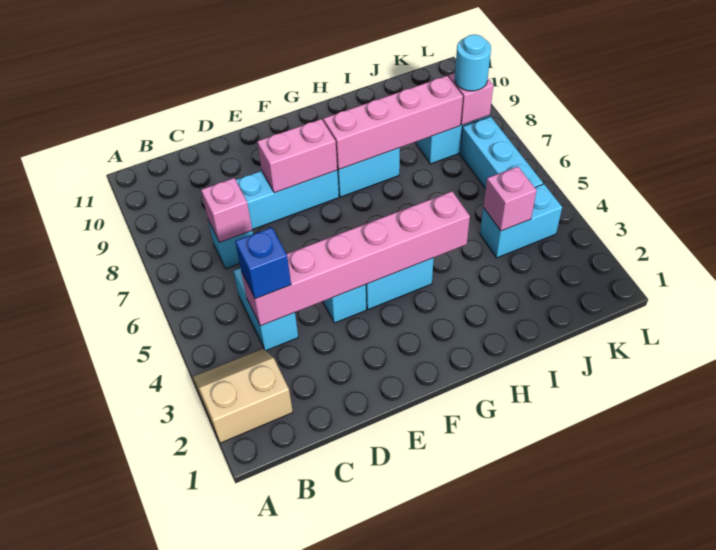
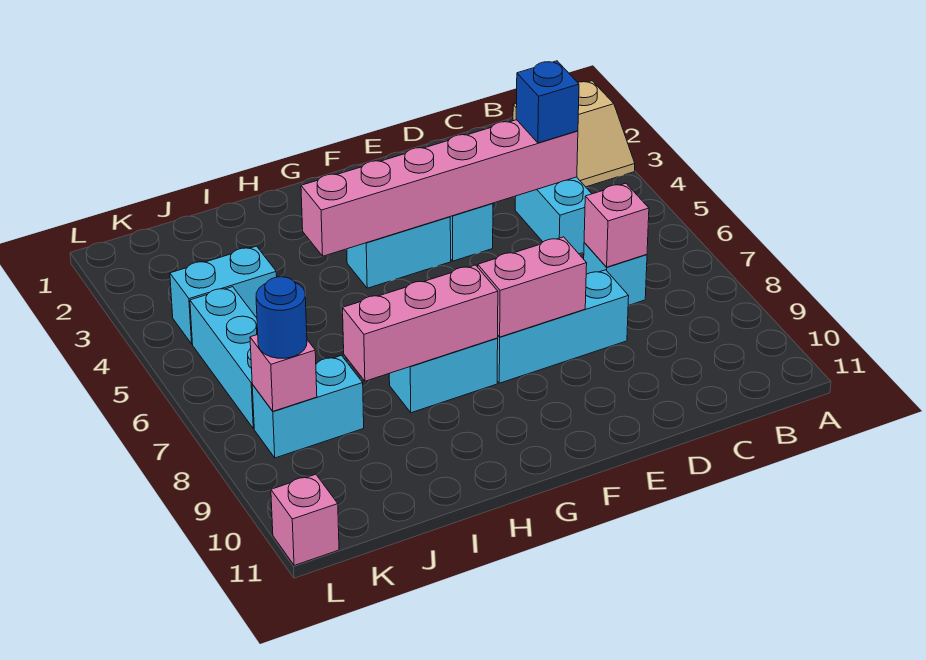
pink brick G8:J8 level 2 -> pink brick G8:I8 level 2
pink brick J4 level 2 -> pink brick L11 level 1
cyan round brick K8 level 3 -> blue round brick K8 level 3

